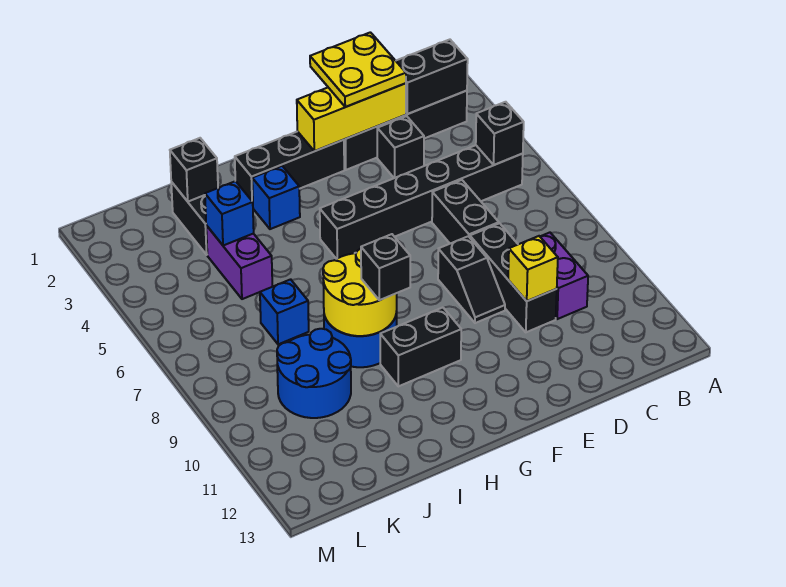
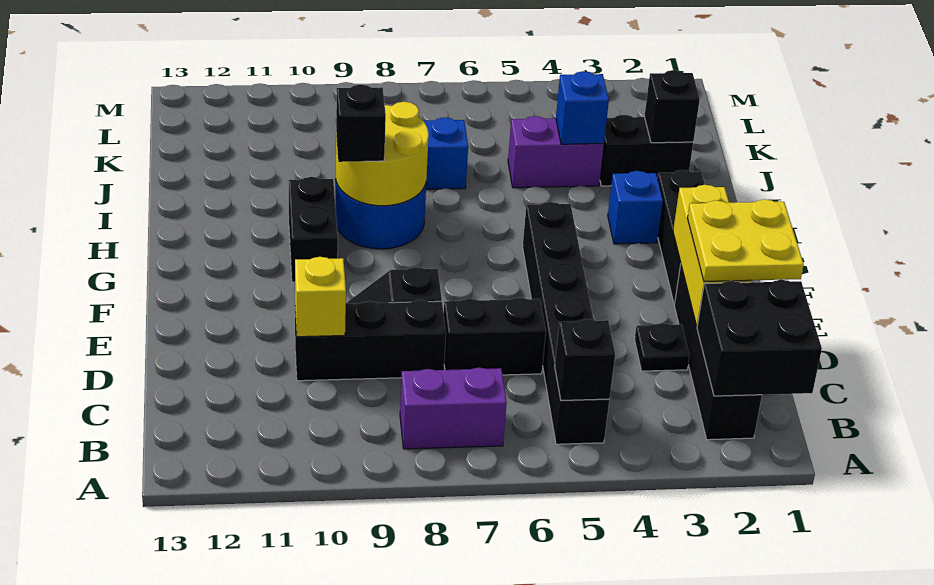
black brick B2:C2 level 2 -> black brick B1:C2 level 2
purple brick C9:C10 level 1 -> purple brick B7:B8 level 1
black brick D3 level 1 -> black plate D3 level 1
blue round brick J9:K10 level 1 -> none

